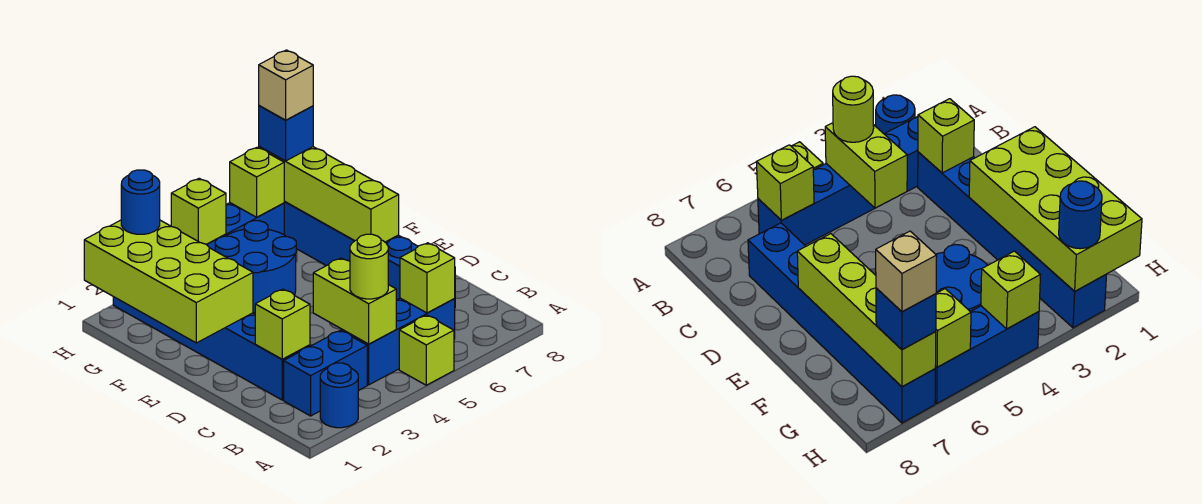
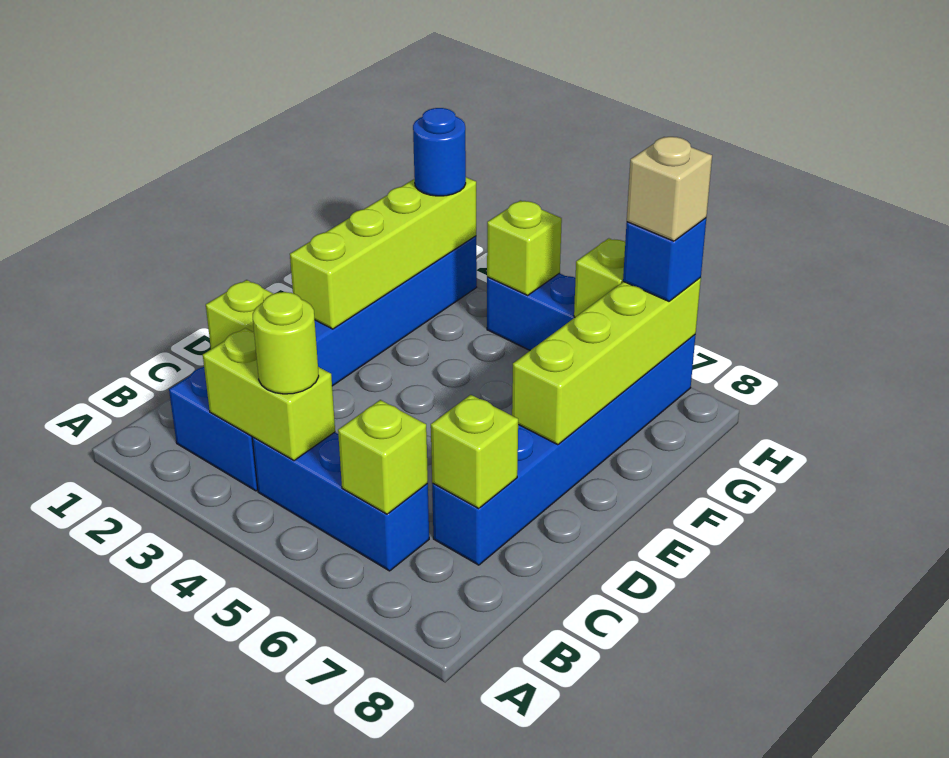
blue round brick A2 level 1 -> none
lime brick A5 level 1 -> lime brick C7 level 2
lime brick B4:C4 level 2 -> lime brick B3:B4 level 2
lime brick E1:H2 level 2 -> lime brick E2:H2 level 2
blue round brick F4:G5 level 1 -> none

